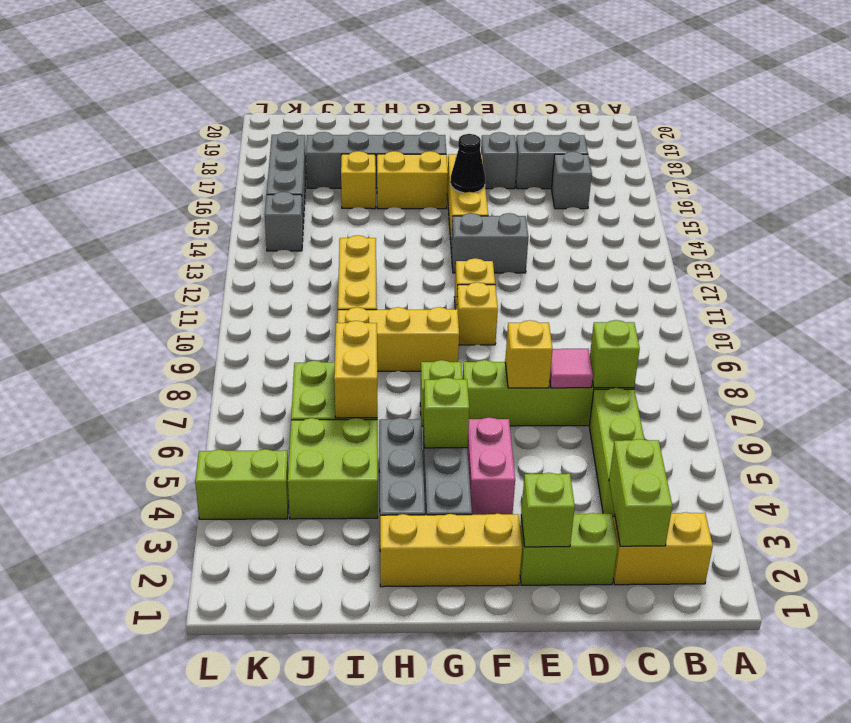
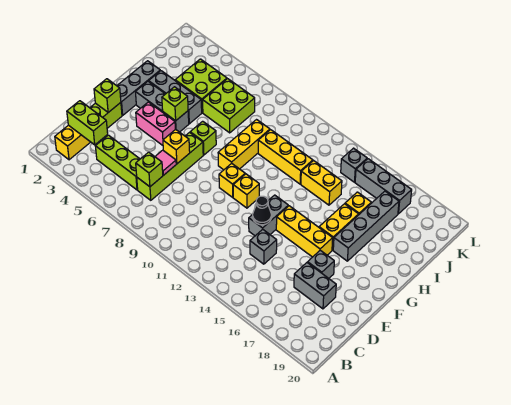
grey brick C16 level 1 -> grey brick D14 level 1
grey brick C17:D17 level 1 -> grey brick D17:D18 level 1
yellow brick F2:H2 level 1 -> grey brick F2:H2 level 1
black cone F15 level 2 -> black cone E13 level 2
yellow brick I6:I7 level 2 -> yellow brick I13:I14 level 1
lime brick K4:L4 level 1 -> none

